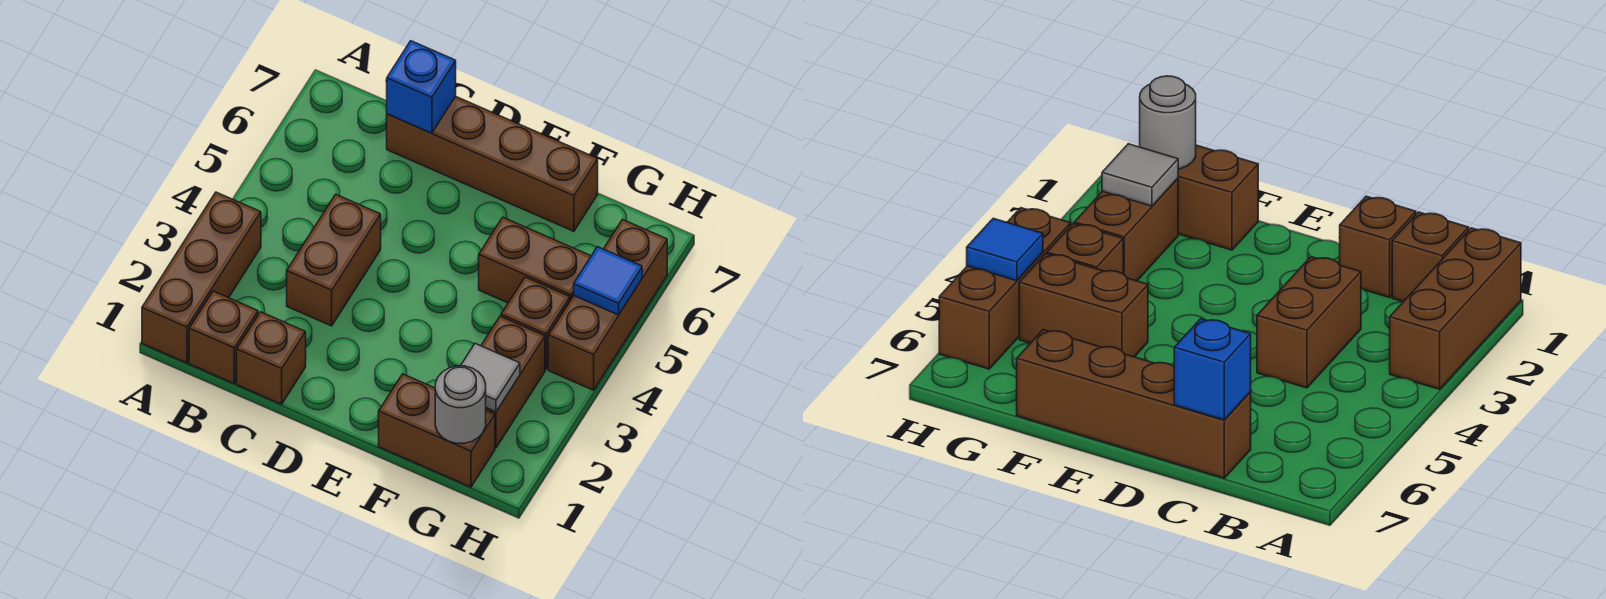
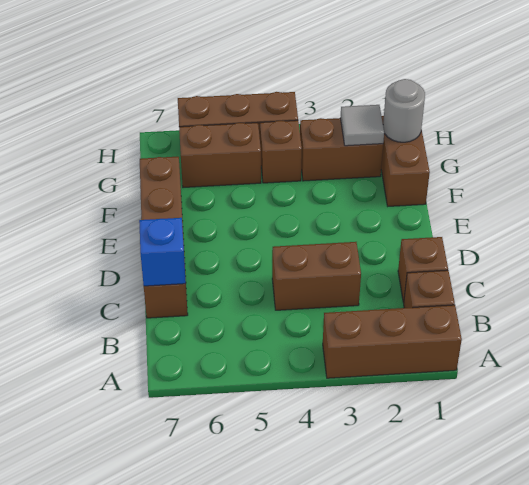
brown brick F5:G5 level 1 -> brown brick G5:G6 level 1
blue tile H5 level 2 -> none

